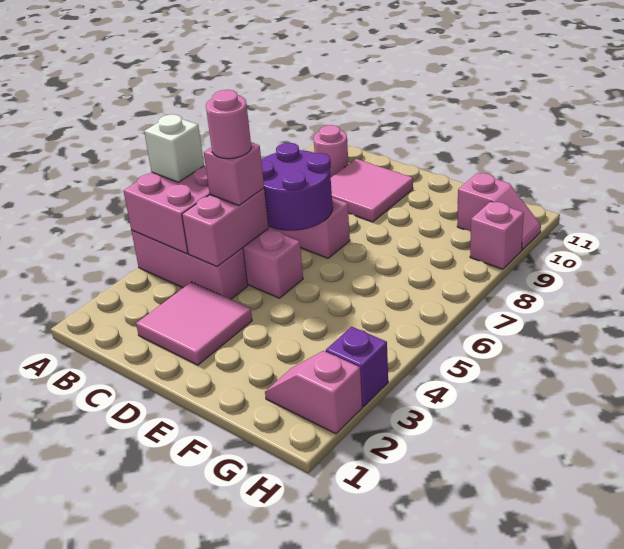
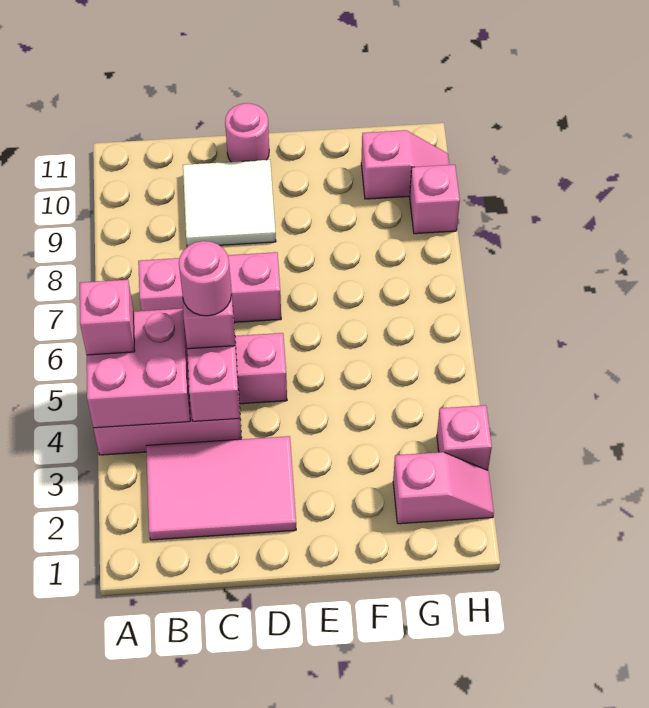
white brick A5 level 3 -> pink brick A5 level 3
pink round brick B10 level 1 -> pink round brick D11 level 1
pink tile C2:D3 level 1 -> pink tile B2:D3 level 1
purple round brick C6:D7 level 2 -> none
pink tile C9:D10 level 1 -> white tile C9:D10 level 1
pink slope G2:H2 level 1 top H -> pink slope G2:H2 level 1 top G
purple brick H3 level 1 -> pink brick H3 level 1

